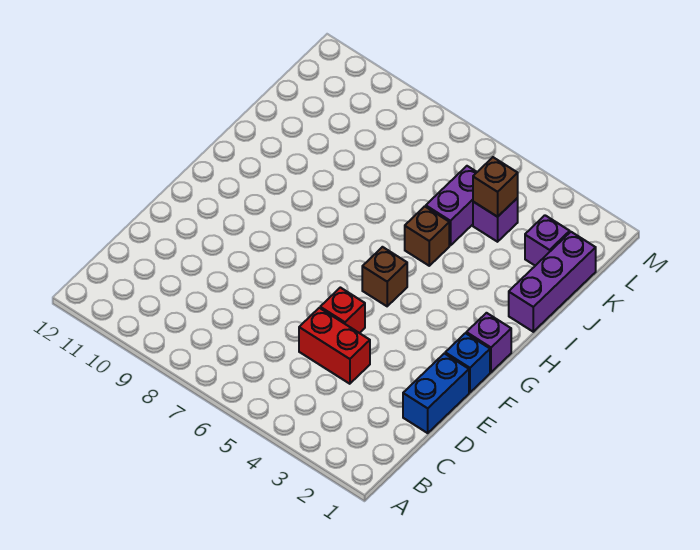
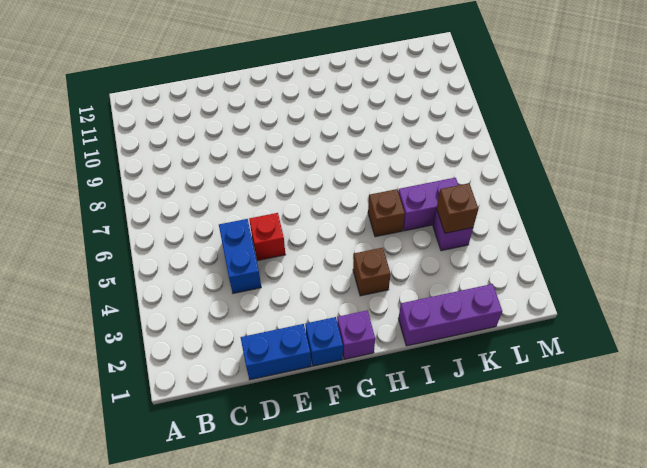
red brick D4:D5 level 1 -> blue brick D4:D5 level 1
brown brick G5 level 1 -> brown brick H3 level 1
purple brick K2 level 1 -> none

